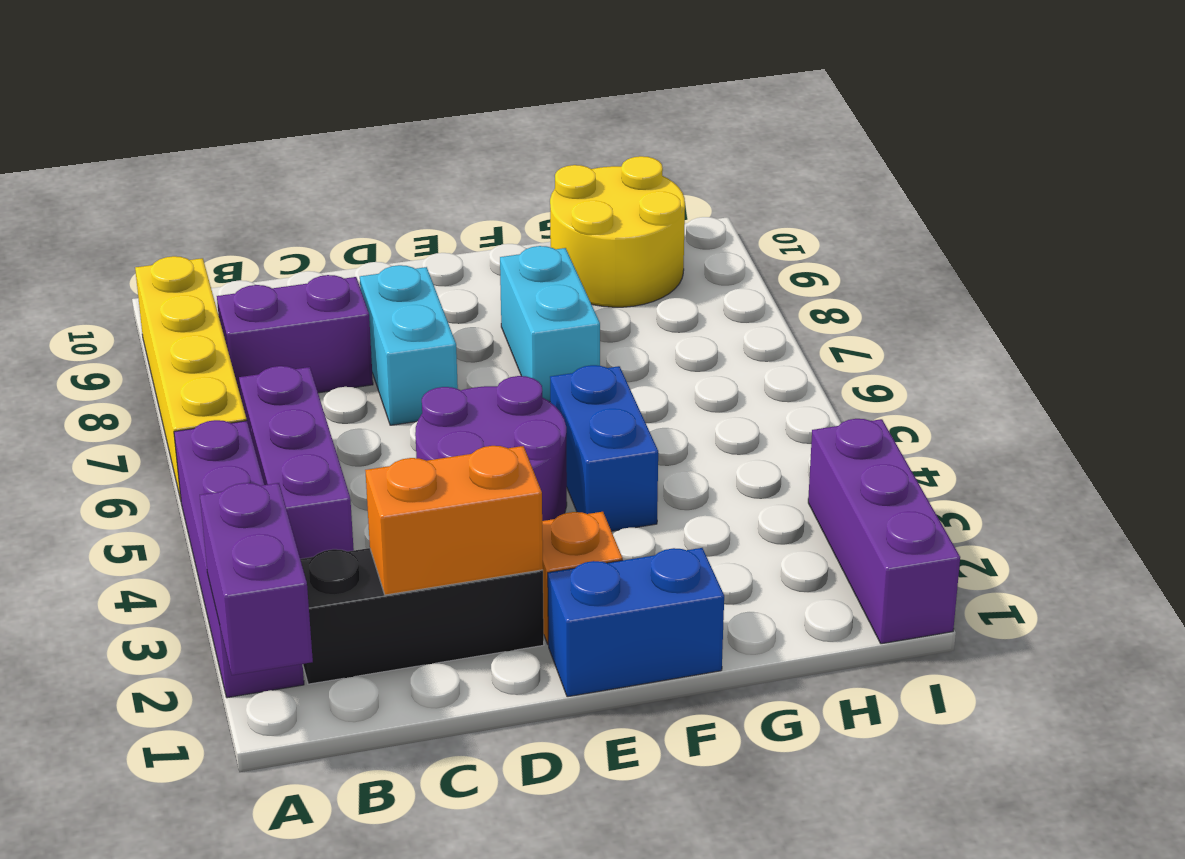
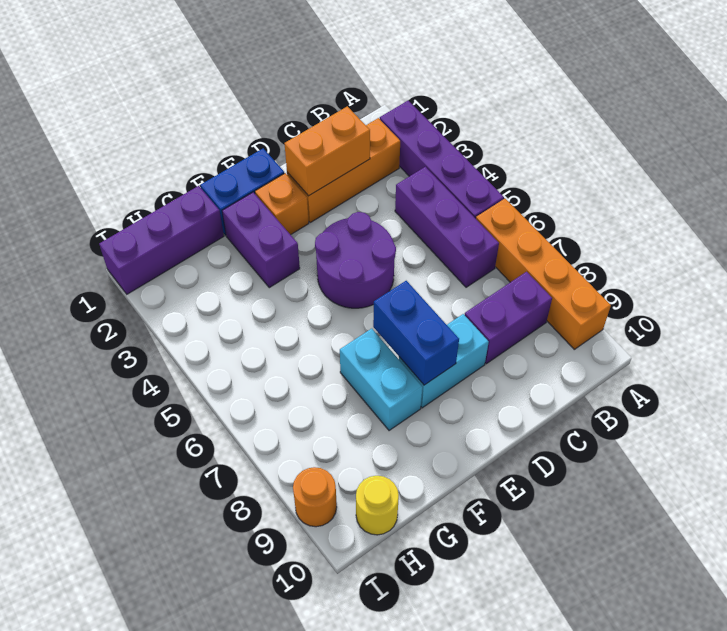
purple brick A1:A2 level 2 -> purple brick F2:F3 level 1
yellow brick A6:A9 level 1 -> orange brick A6:A9 level 1
black brick B2:D2 level 1 -> orange brick B2:D2 level 1
cyan brick D7:D8 level 1 -> cyan brick D8:E8 level 1
blue brick F4:F5 level 1 -> blue brick E7:E8 level 2
yellow round brick G9:H10 level 1 -> yellow round brick H10 level 1
purple brick I1:I3 level 1 -> purple brick G1:I1 level 1
none -> orange round brick I9 level 1

